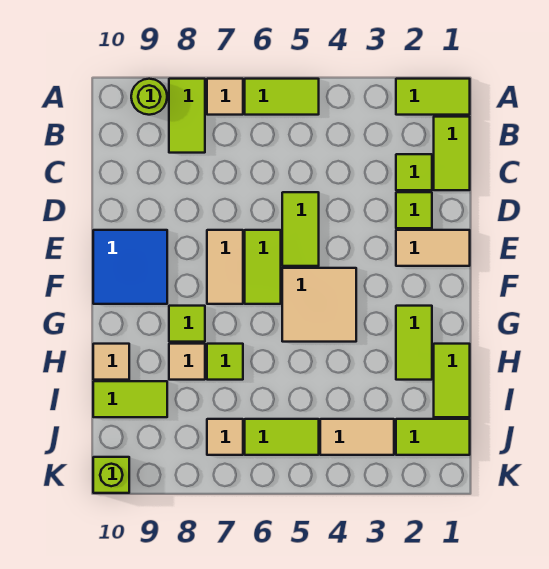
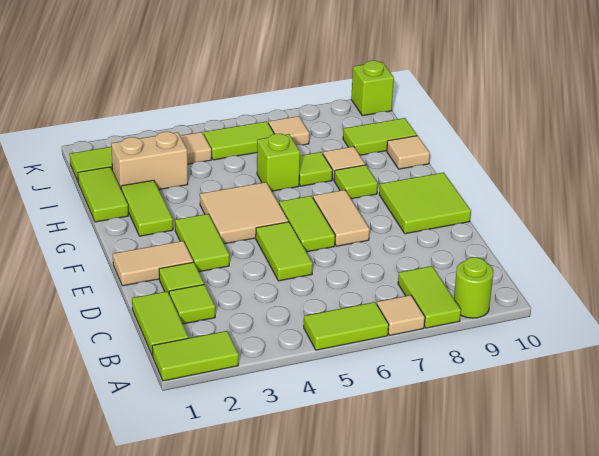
none -> lime tile E3:F3 level 1
blue tile E9:F10 level 1 -> lime tile E9:F10 level 1
none -> lime brick H6 level 1
none -> tan brick I2:I3 level 1

